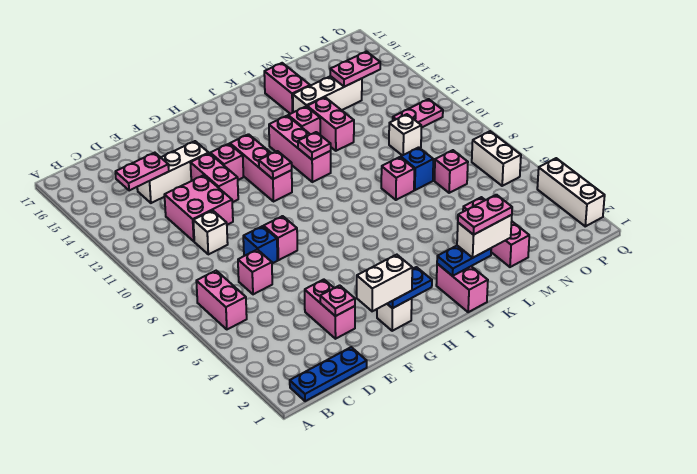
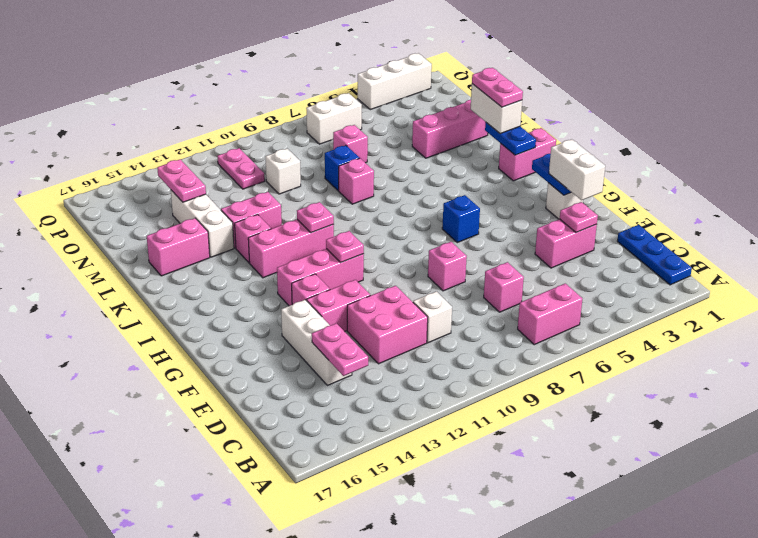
blue brick E8 level 1 -> blue brick H6 level 1

